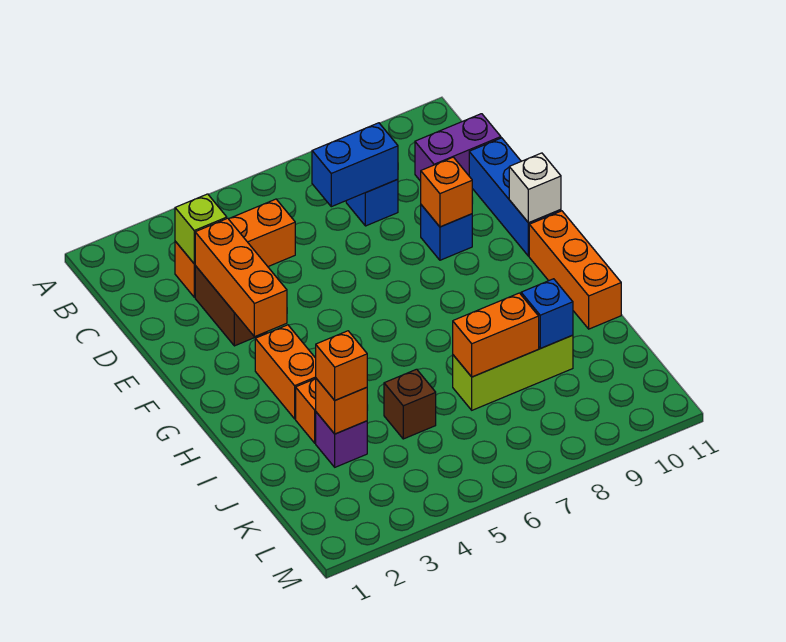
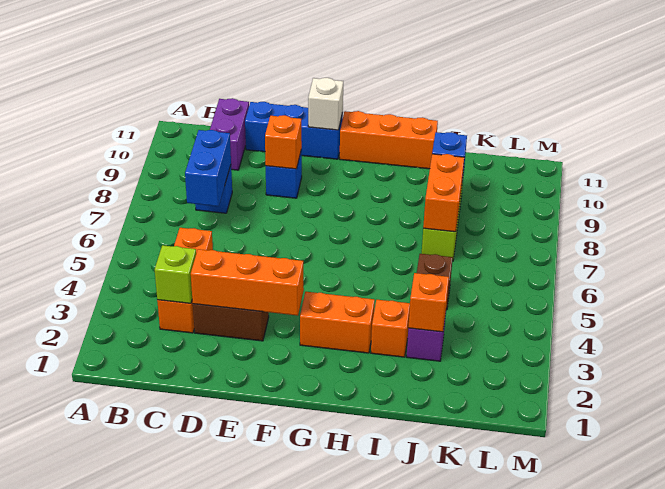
orange brick J3 level 3 -> none

